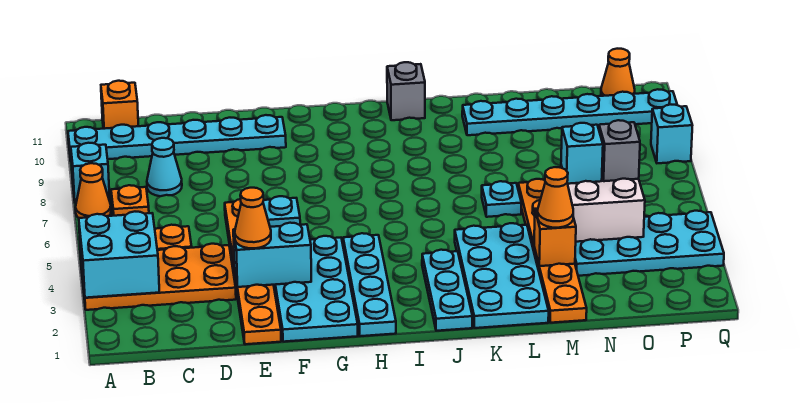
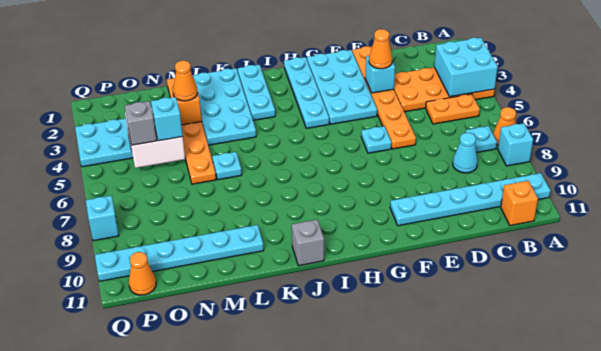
orange plate B7 level 1 -> cyan plate B7 level 1
cyan brick E3:F3 level 2 -> cyan brick E3 level 2

